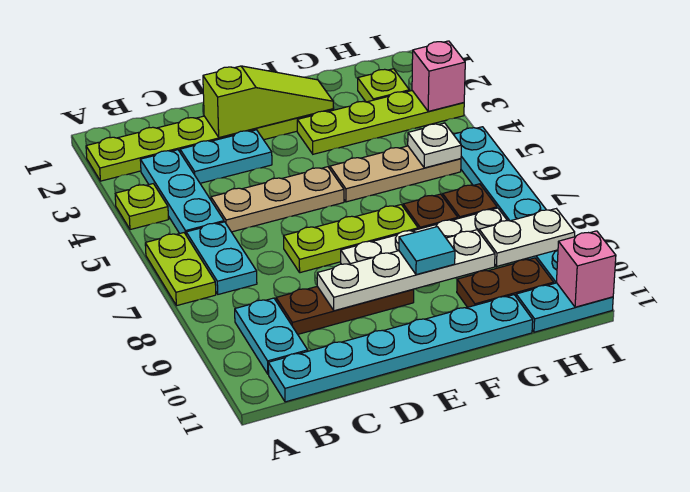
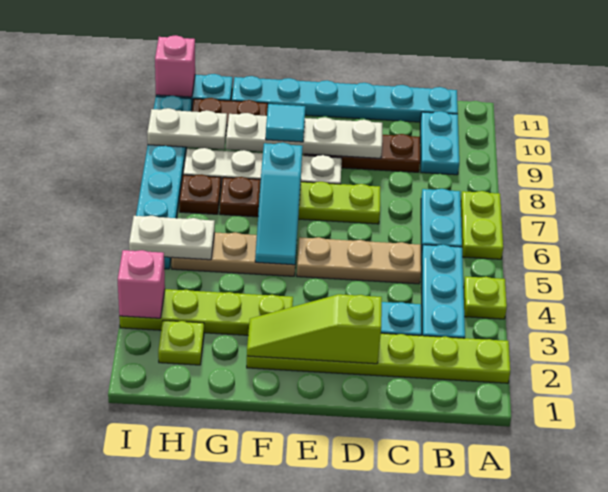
none -> cyan slope F5:F7 level 2 top 7
white plate H5 level 2 -> white plate H5:I5 level 2

